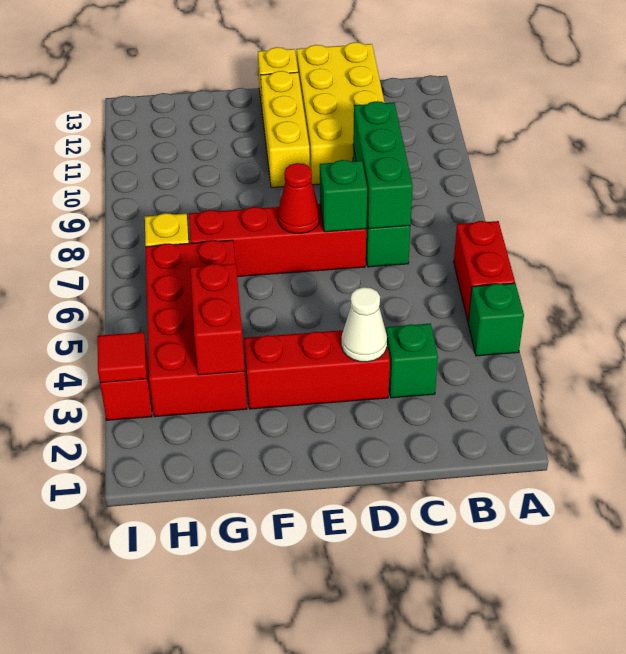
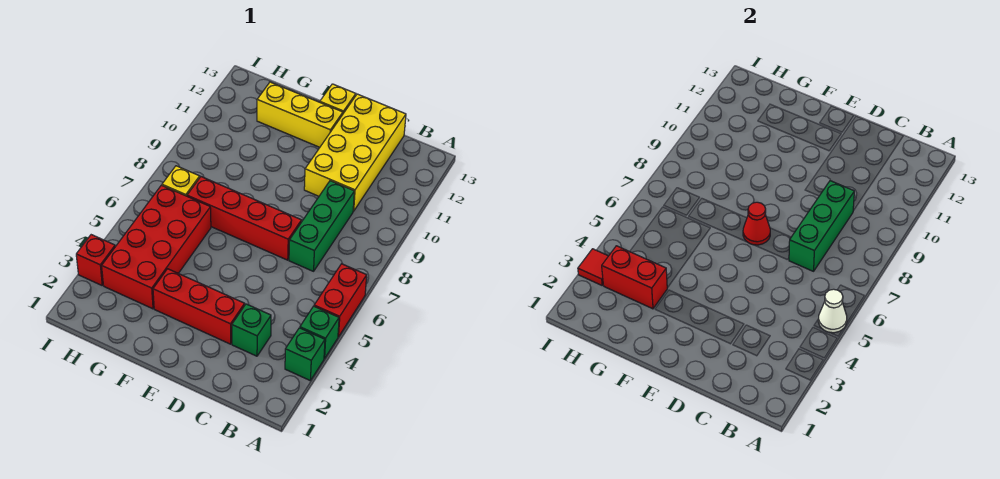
white cone D3 level 2 -> white cone A5 level 2
green brick D7 level 2 -> green brick A3 level 1
yellow brick E10:E12 level 1 -> yellow brick E12:G12 level 1
red brick G3:G4 level 2 -> red brick G3:H3 level 2

